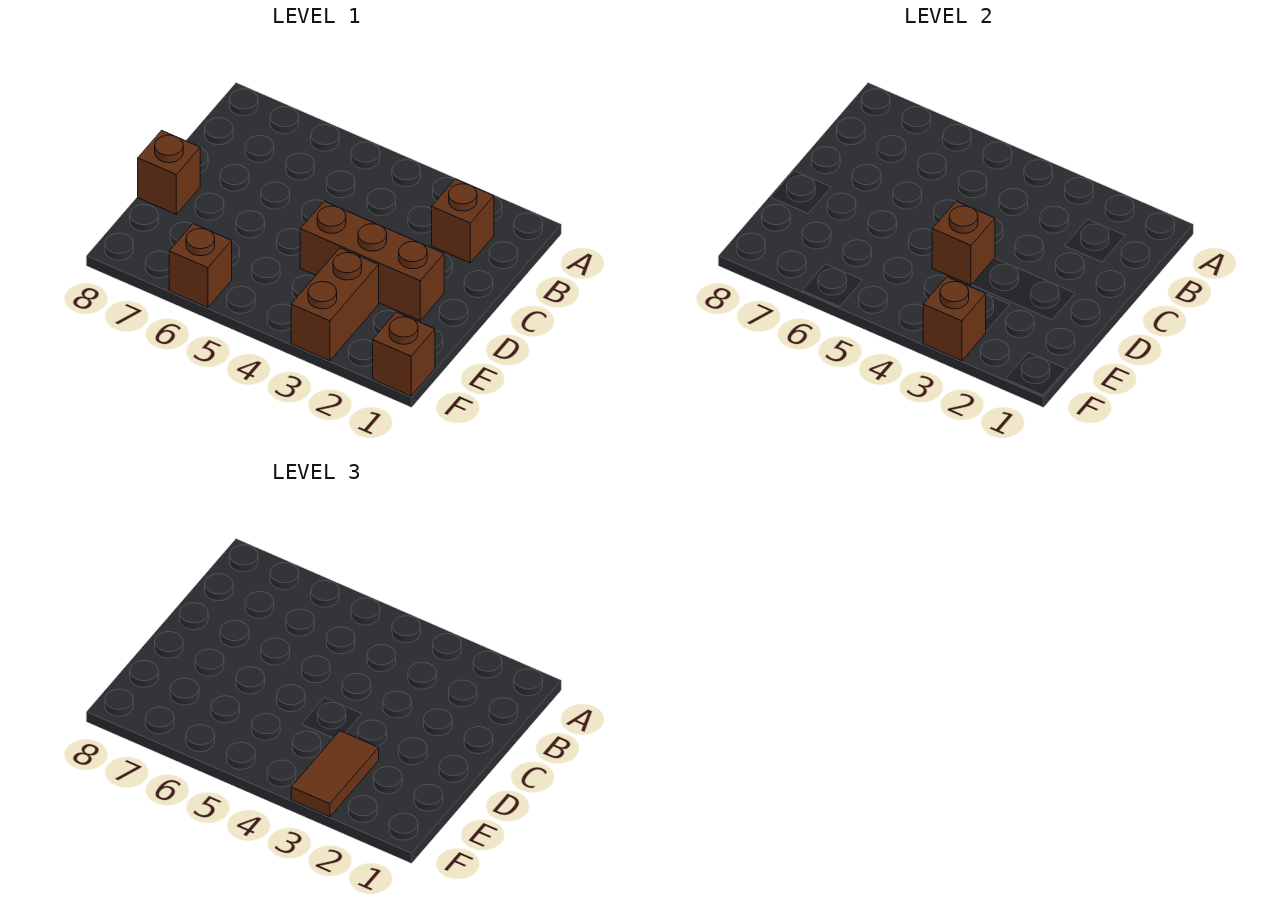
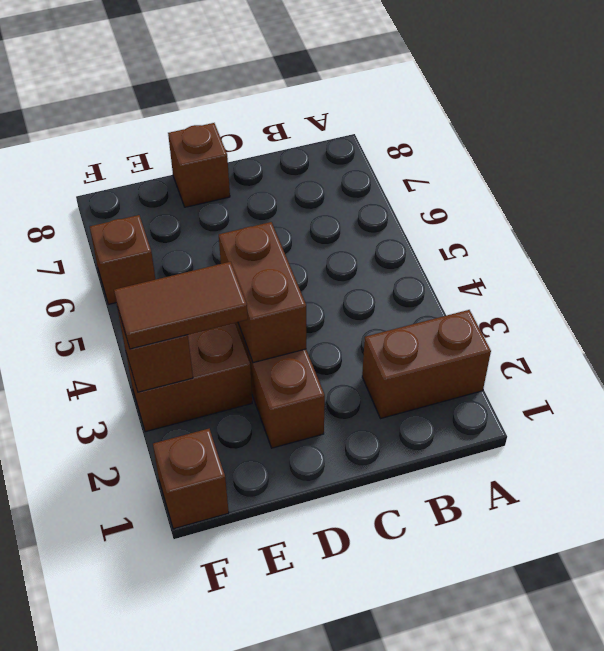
brown brick B2 level 1 -> brown brick A2:B2 level 1
brown brick D4 level 2 -> brown brick D3:D4 level 2

